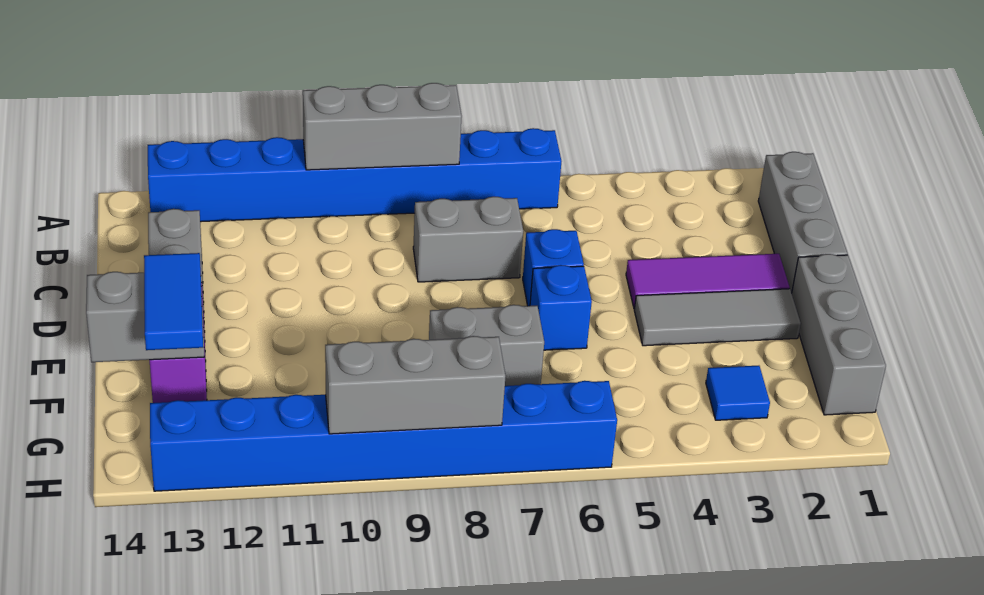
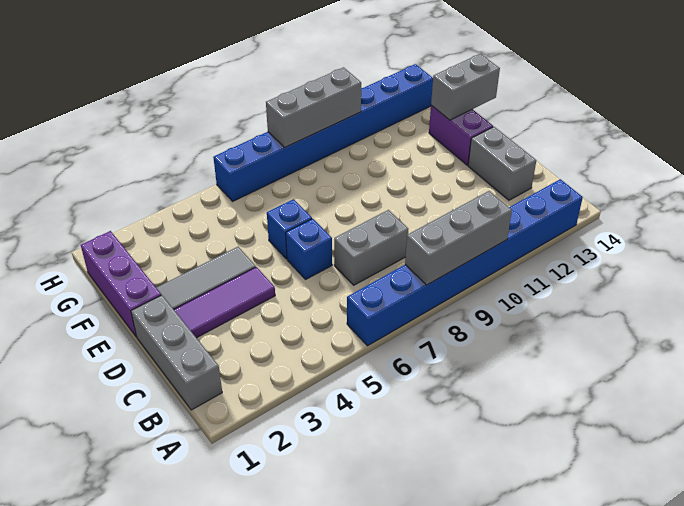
grey brick E1:G1 level 1 -> purple brick E1:G1 level 1
grey brick F7:F8 level 1 -> none
blue tile F13:G13 level 3 -> none
blue tile G3 level 1 -> none

